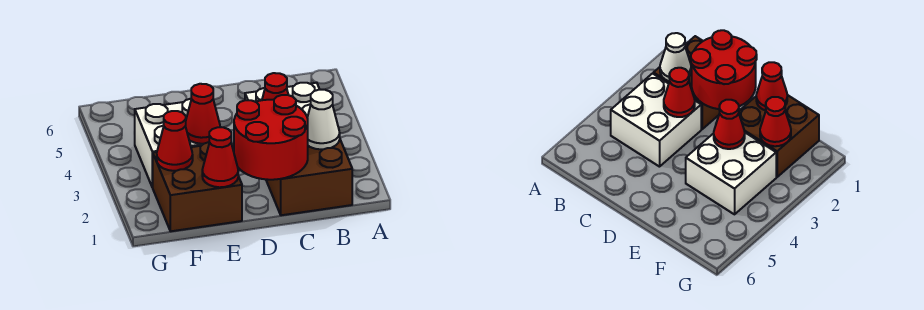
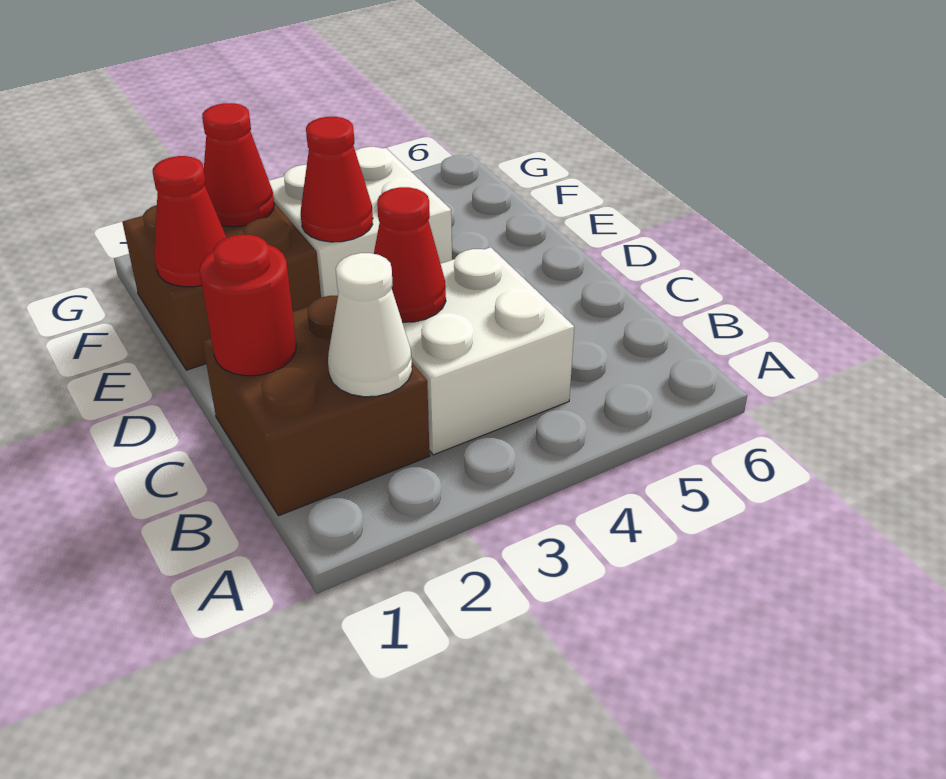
red round brick C1:D2 level 2 -> red round brick C1 level 2

